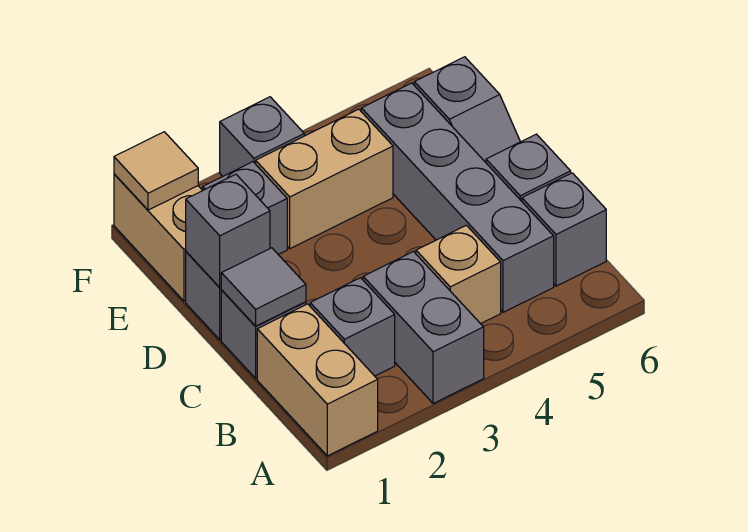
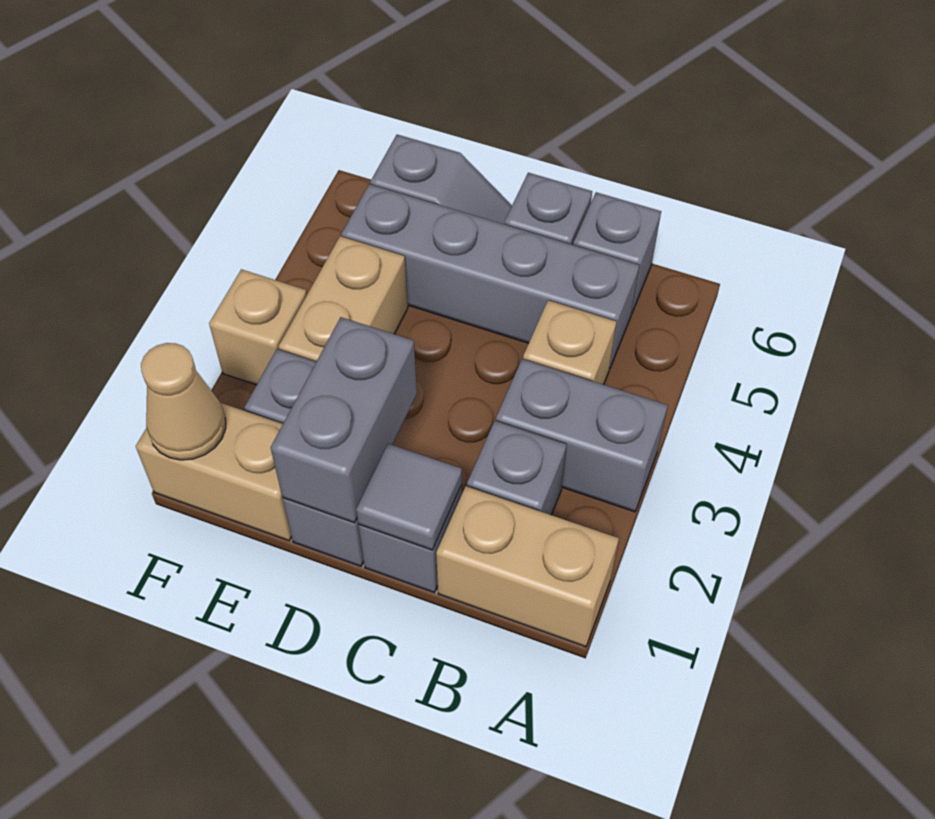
grey brick D1 level 2 -> grey brick D1:D2 level 2
tan tile F1 level 2 -> tan cone F1 level 2
grey brick F3 level 1 -> tan brick F3 level 1

